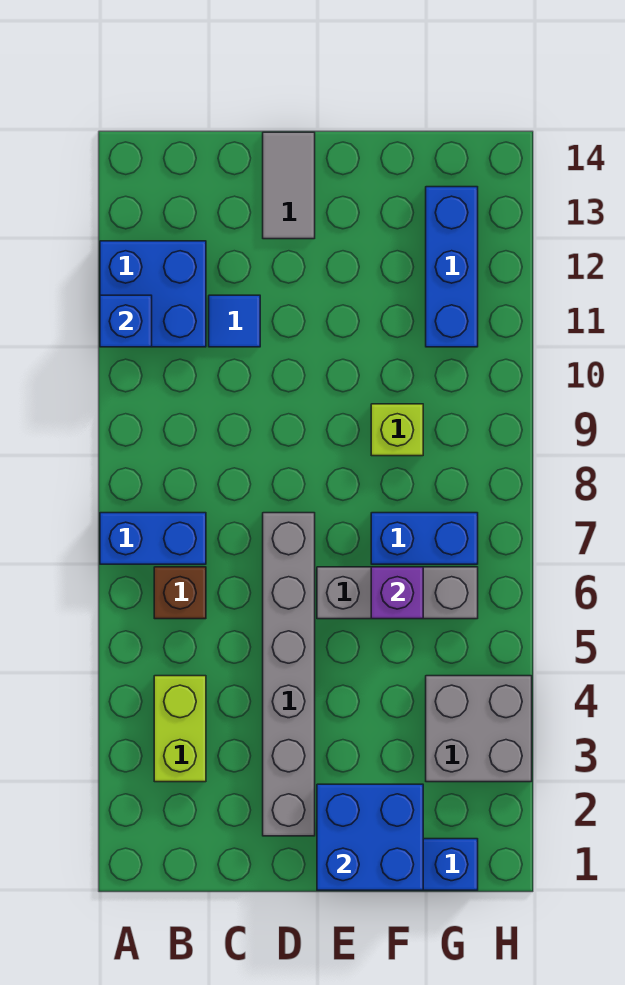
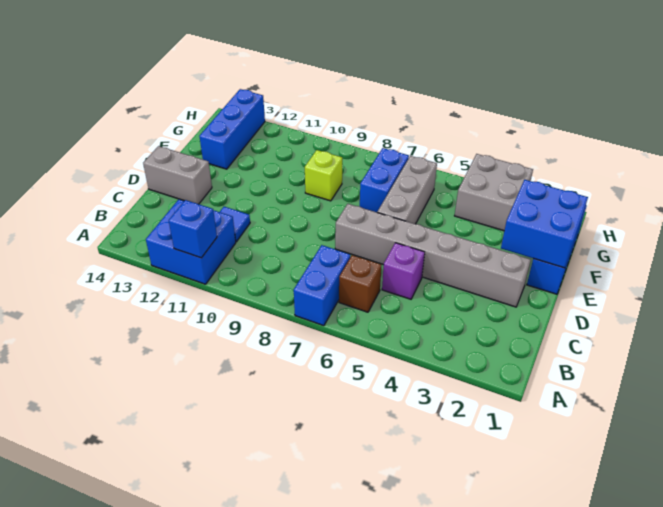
lime brick B3:B4 level 1 -> none
grey tile D13:D14 level 1 -> grey brick D13:D14 level 1
purple brick F6 level 2 -> purple brick C5 level 1
blue brick G11:G13 level 1 -> blue brick F13:H13 level 1

